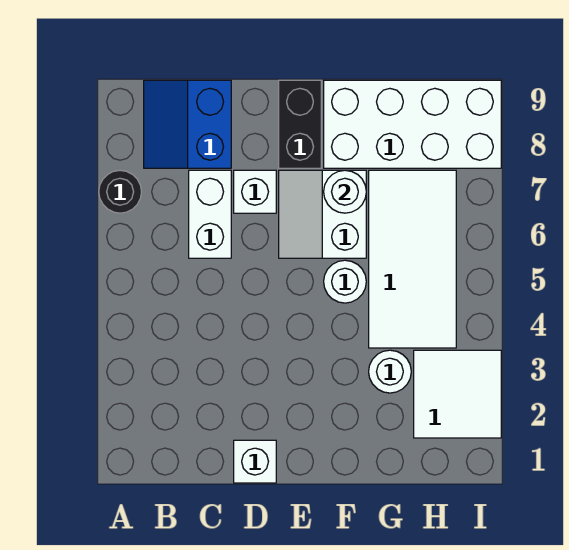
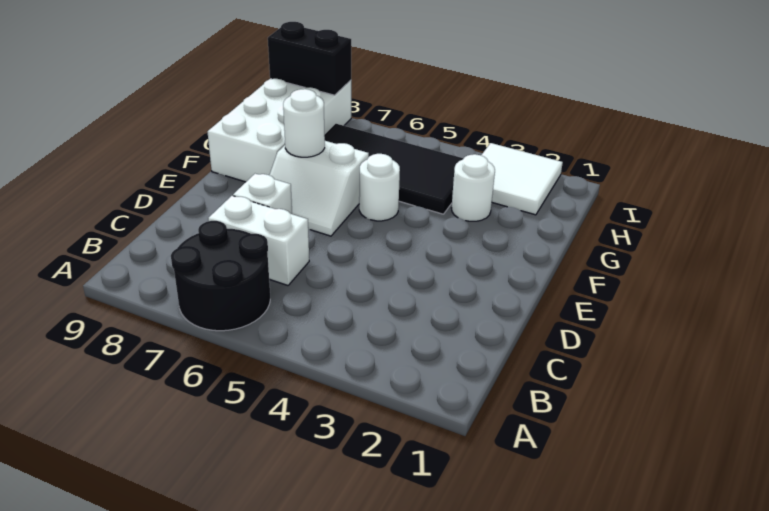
black round brick A7 level 1 -> black round brick A6:B7 level 1
blue slope B8:C9 level 1 top C -> none
white brick D1 level 1 -> none
black brick E8:E9 level 1 -> black brick I8:I9 level 2
white tile G4:H7 level 1 -> black tile G4:H7 level 1

